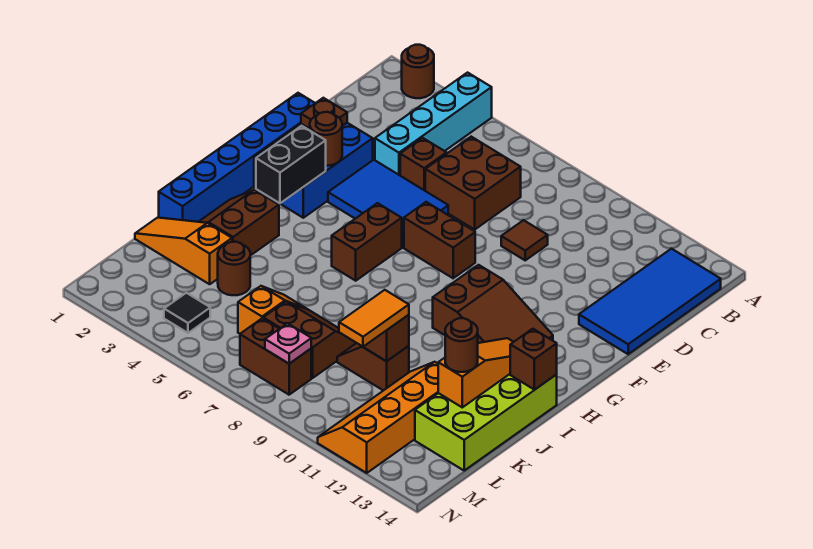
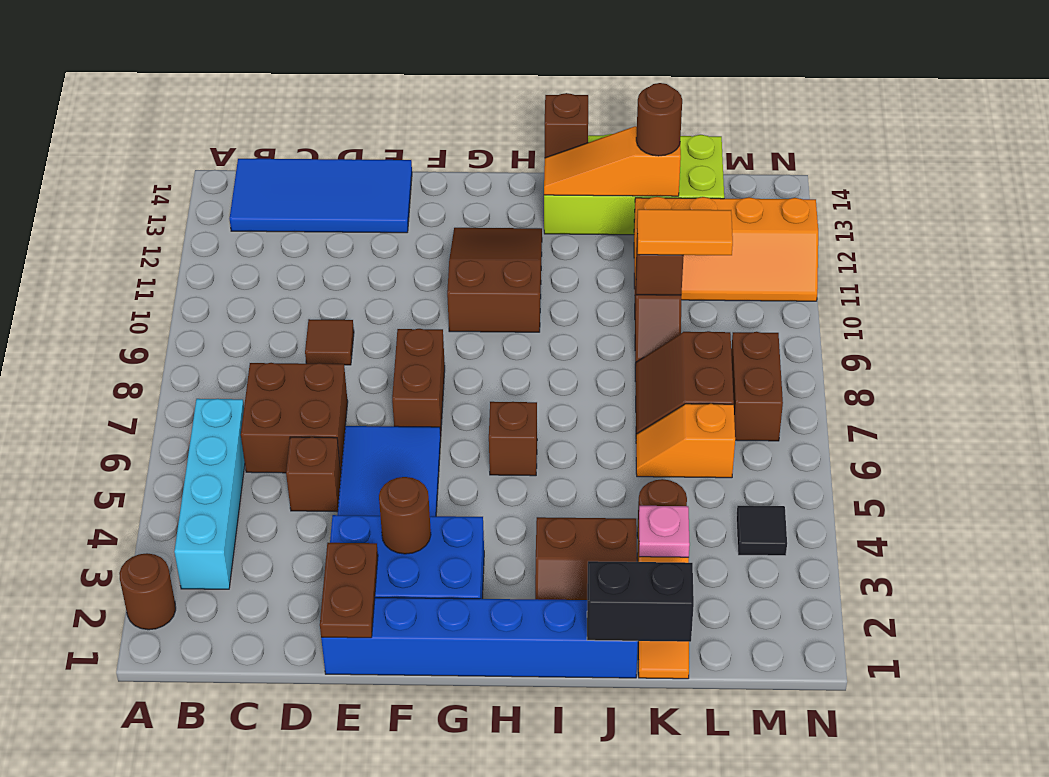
cyan brick A4:D4 level 1 -> cyan brick B3:B6 level 1
brown plate E2 level 2 -> brown plate E1:E2 level 2
black brick G3:H3 level 2 -> black brick J1:K1 level 2
brown brick G6:H6 level 1 -> brown brick H6 level 1
pink plate M8 level 2 -> pink plate K3 level 2

